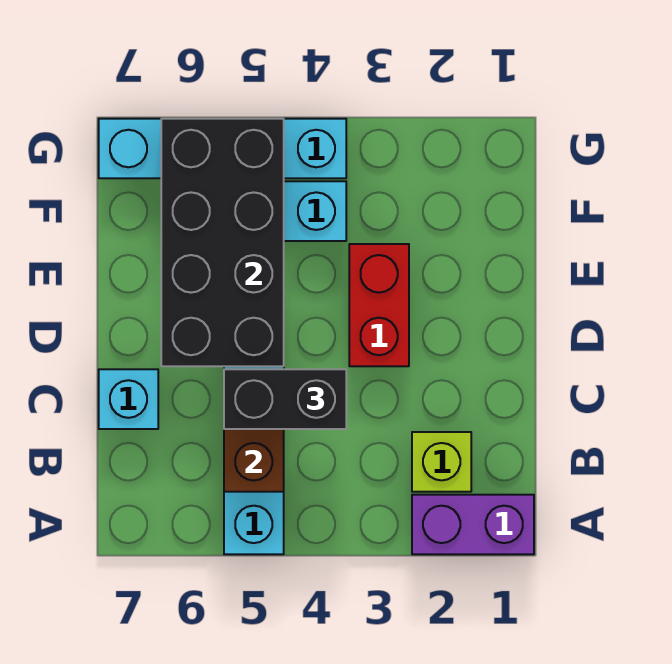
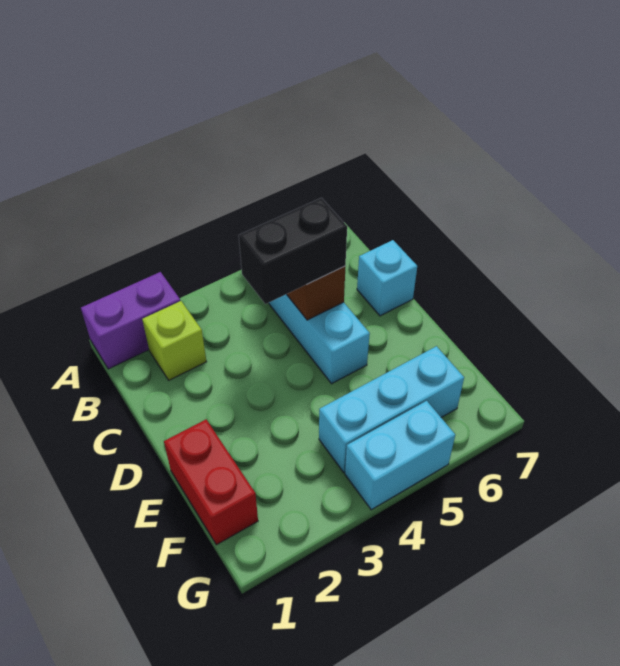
red brick D3:E3 level 1 -> red brick E1:F1 level 1
black brick D5:G6 level 2 -> none
cyan brick G4:G7 level 1 -> cyan brick G4:G5 level 1

